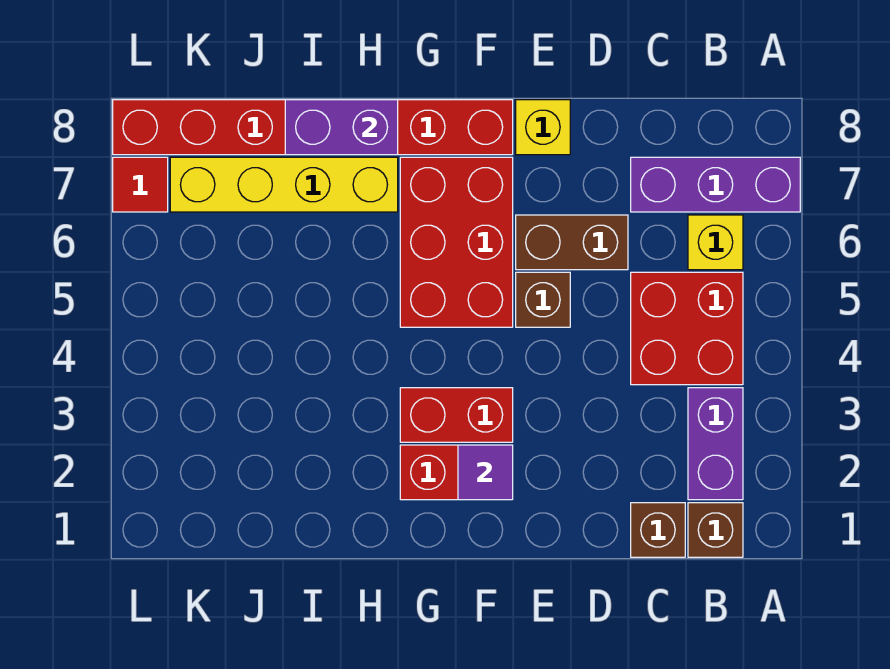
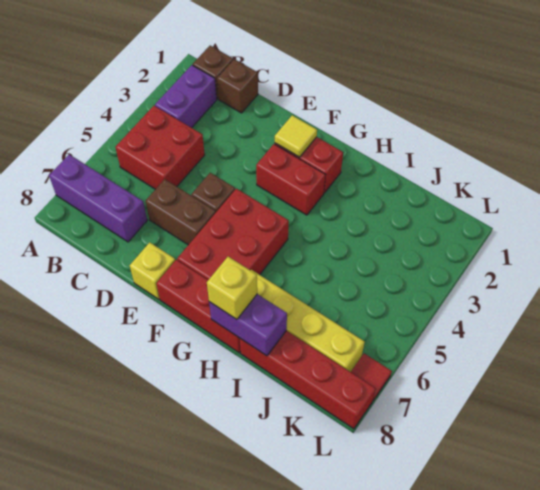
yellow brick B6 level 1 -> yellow brick H8 level 3
purple tile F2 level 2 -> yellow tile F2 level 2

